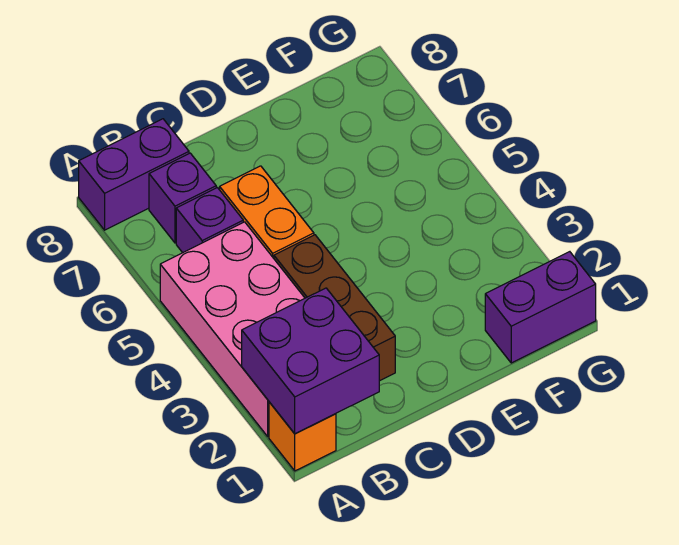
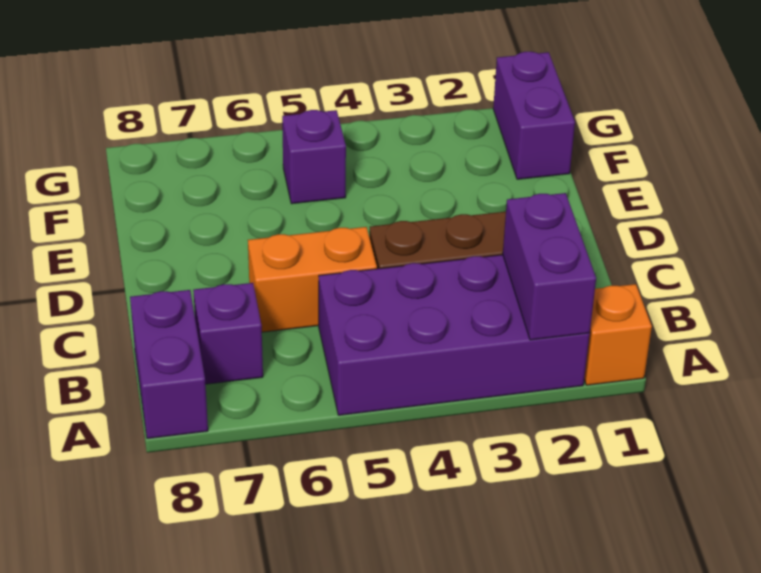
purple brick A1:B2 level 2 -> purple brick A2:B2 level 2
pink brick A2:B5 level 1 -> purple brick A2:B5 level 1
purple brick B6 level 1 -> purple brick F5 level 1

